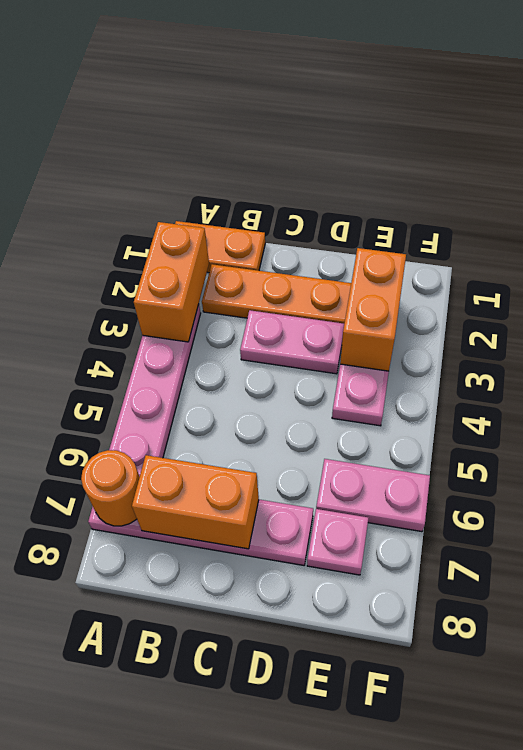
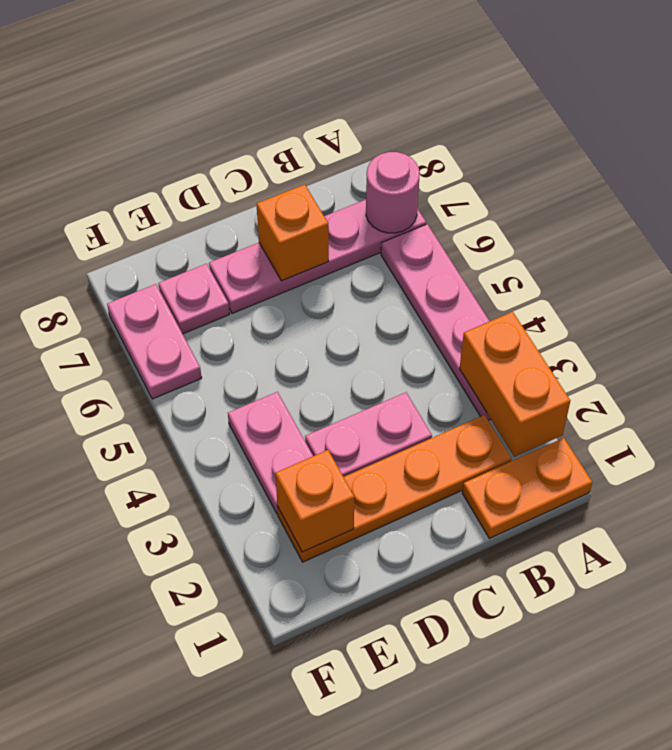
orange round brick A7 level 2 -> pink round brick A7 level 2
orange brick B7:C7 level 2 -> orange brick C7 level 2
orange brick E2:E3 level 2 -> orange brick E2 level 2
pink plate E6:F6 level 1 -> pink plate F6:F7 level 1

